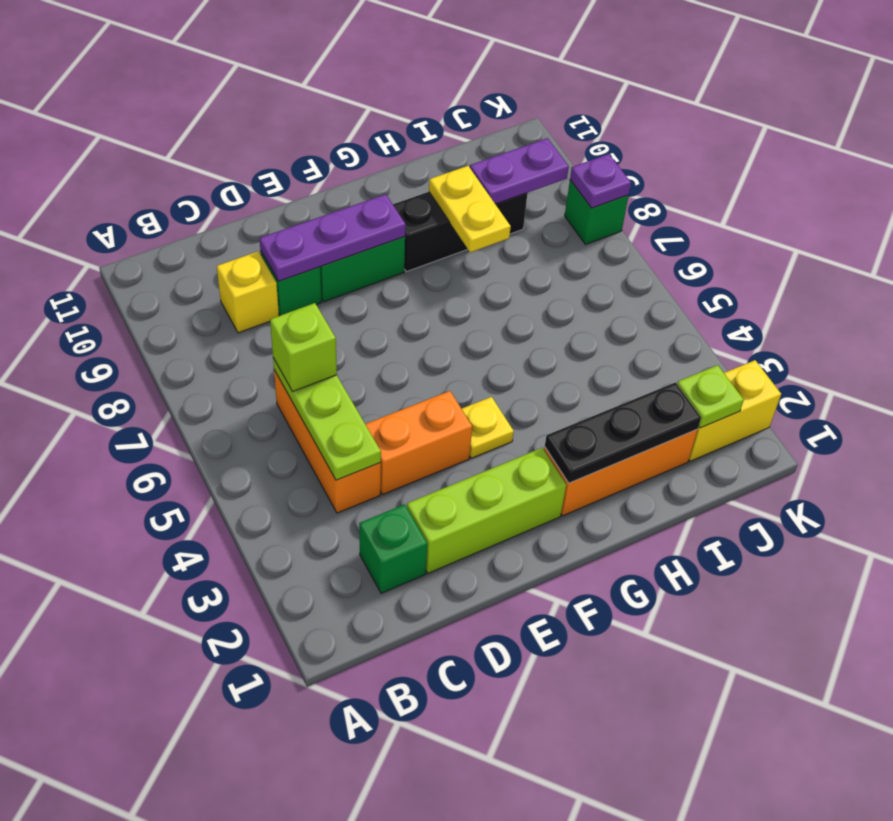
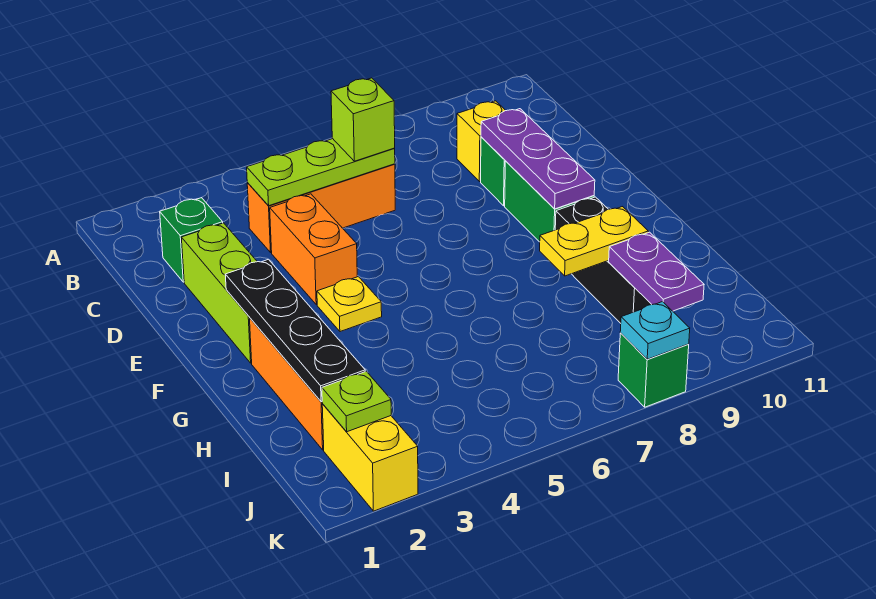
black plate G2:I2 level 2 -> black plate F2:I2 level 2
purple plate K8 level 2 -> cyan plate K8 level 2

